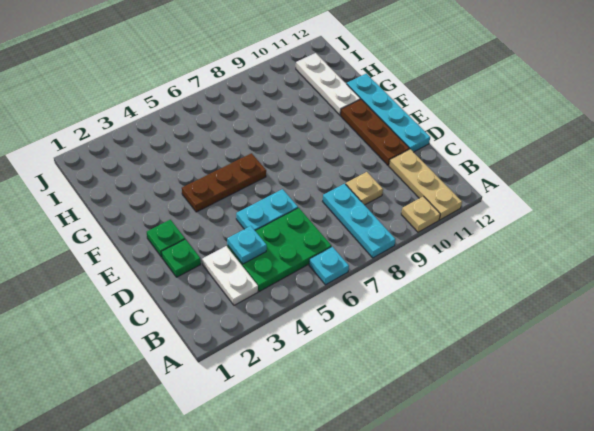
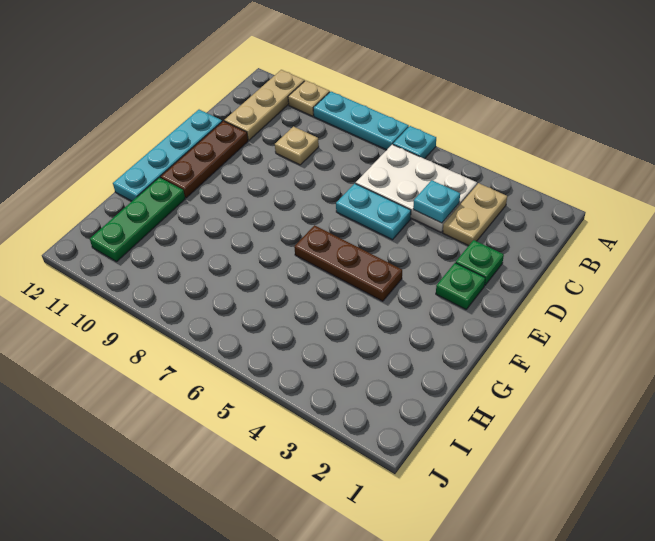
cyan plate A8:C8 level 1 -> cyan plate A7:A9 level 1
white plate B3:C3 level 1 -> tan plate B3:C3 level 1
green plate B4:C6 level 1 -> white plate B4:C6 level 1
white plate G11:I11 level 1 -> green plate G11:I11 level 1

